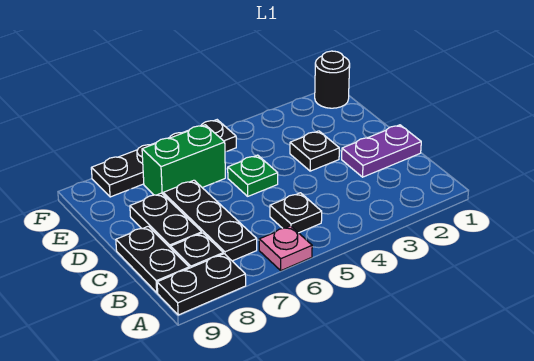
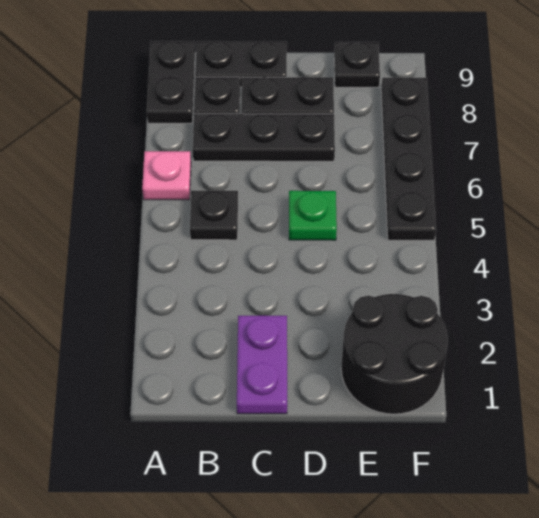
black plate D3 level 1 -> black plate E9 level 1
green brick E6:E7 level 1 -> none
black round brick F1 level 1 -> black round brick E1:F2 level 1

